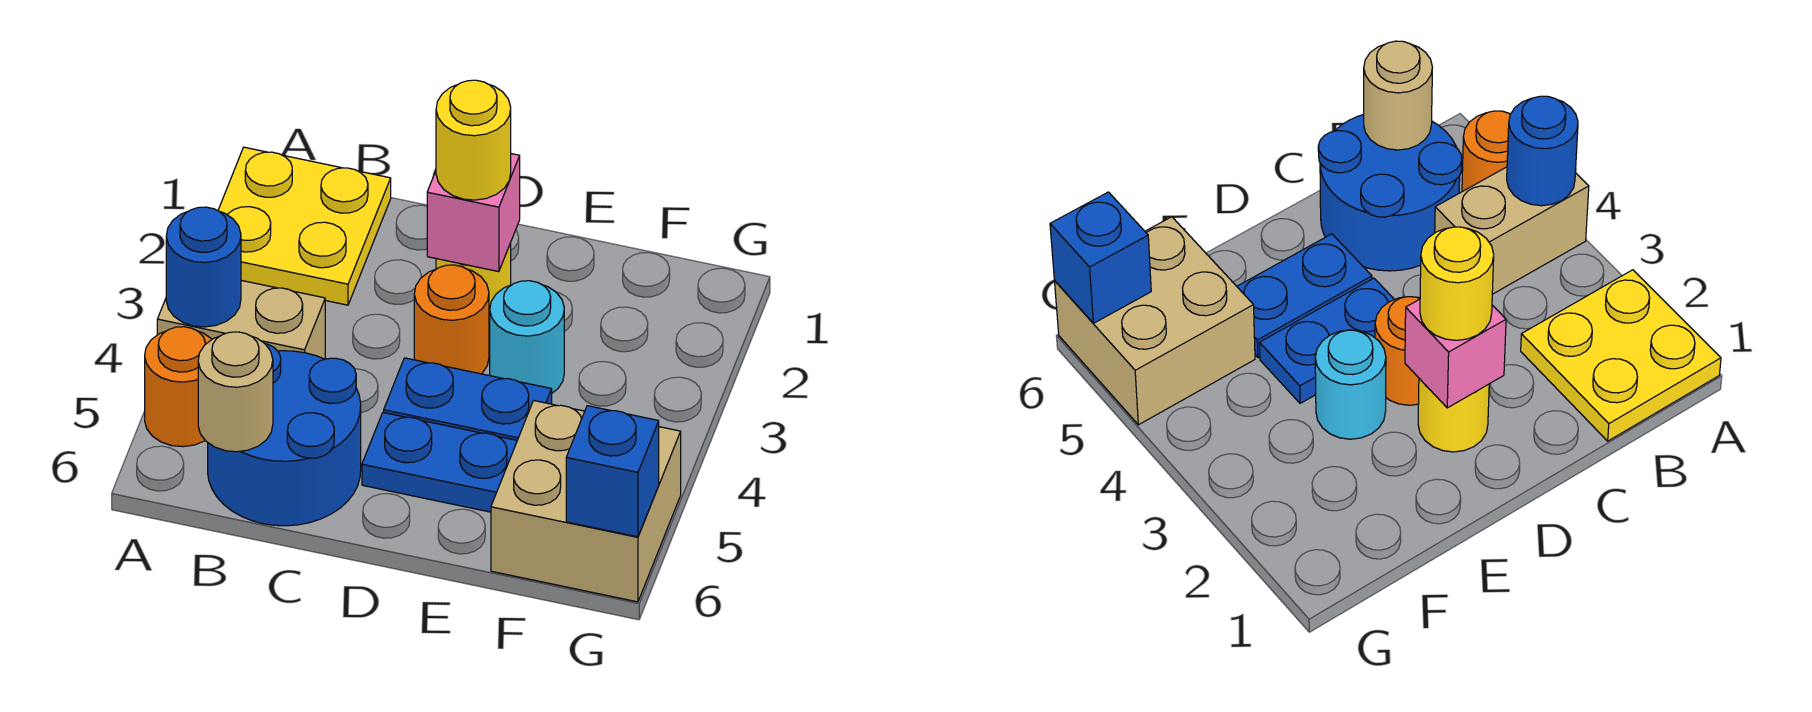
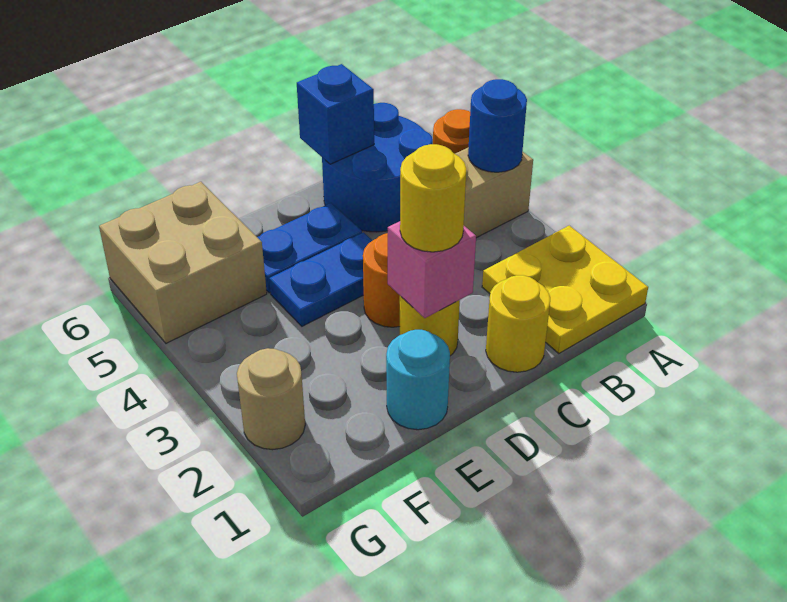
tan round brick B6 level 2 -> tan round brick G2 level 1
none -> yellow round brick C1 level 1
cyan round brick E3 level 1 -> cyan round brick E1 level 1
blue brick G6 level 2 -> blue brick C6 level 2

